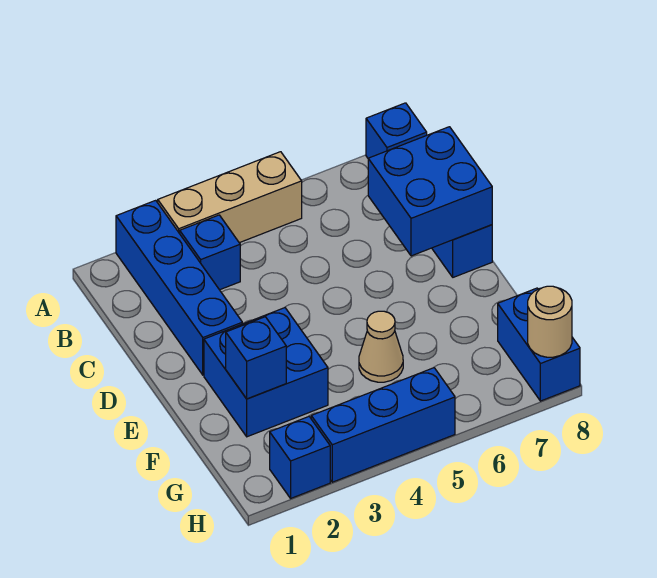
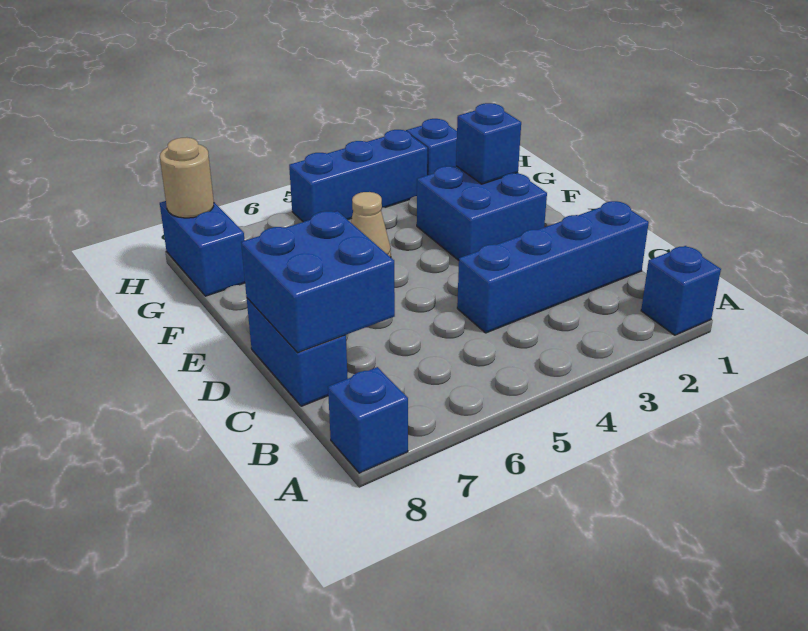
blue brick A2:D2 level 1 -> blue brick C1:C4 level 1
tan brick A3:A5 level 1 -> none
blue brick B3 level 1 -> blue brick A1 level 1

